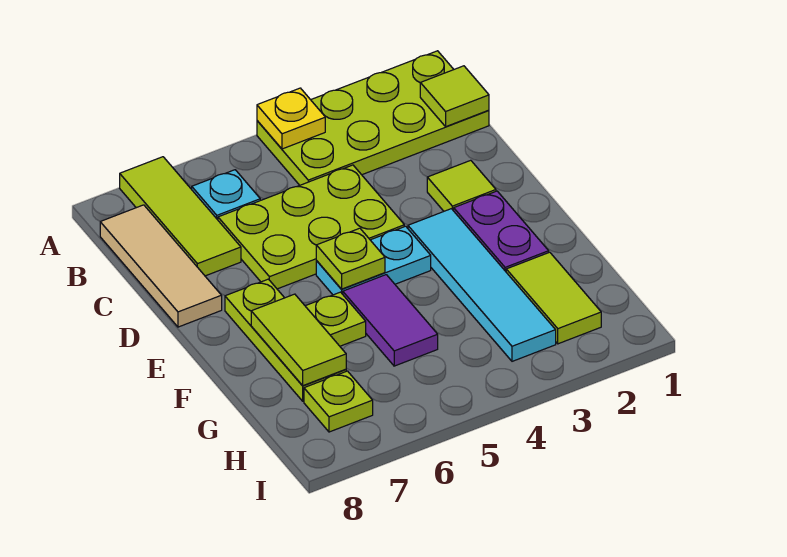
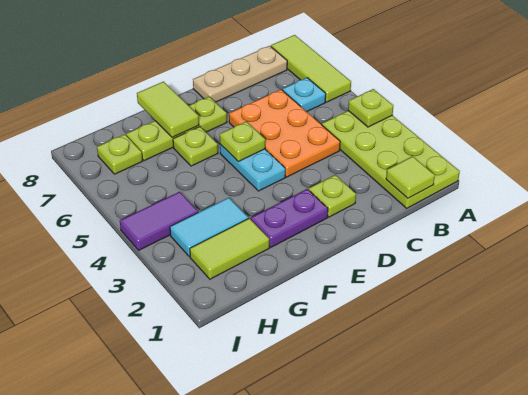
yellow plate A4 level 2 -> lime plate A4 level 2
lime tile A7:C7 level 1 -> lime tile A6:A8 level 1
tan tile B8:D8 level 1 -> tan plate B8:D8 level 1
lime plate C4:D6 level 1 -> orange plate C4:D6 level 1
lime tile D2 level 1 -> lime plate D2 level 1
cyan tile E3:H3 level 1 -> cyan tile G3:H3 level 1
purple tile F5:G5 level 1 -> purple tile H4:I4 level 1
lime tile F7:G7 level 2 -> lime tile F7:F8 level 2

